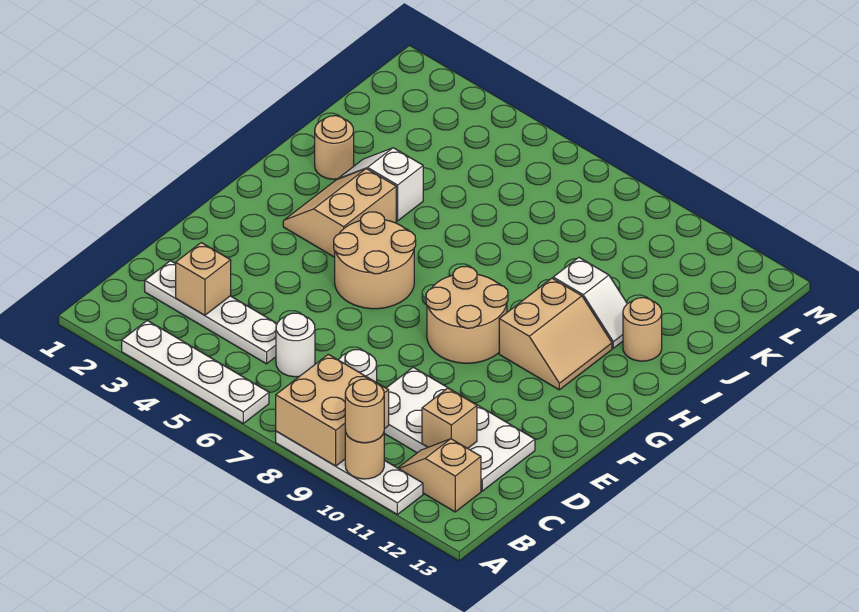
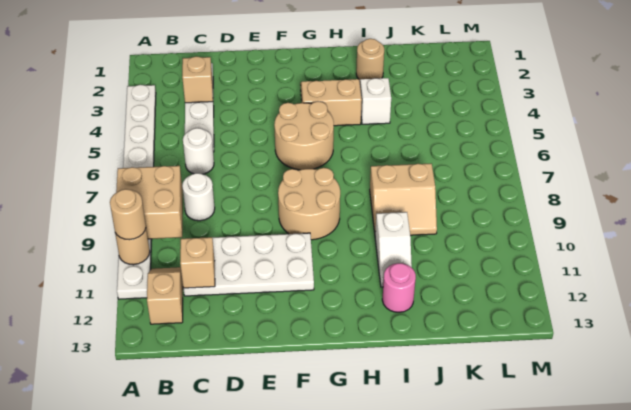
white plate C9:D12 level 1 -> white plate C10:F11 level 1
tan slope G10:H11 level 1 top 10 -> tan slope I8:J9 level 1 top 8
tan round brick I12 level 1 -> pink round brick I12 level 1

